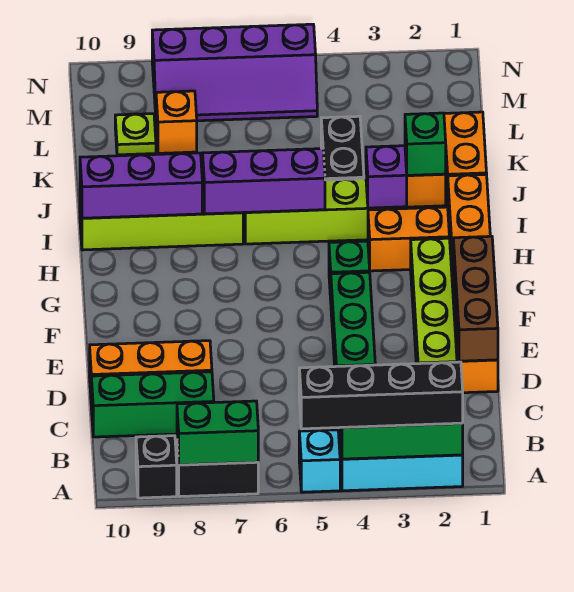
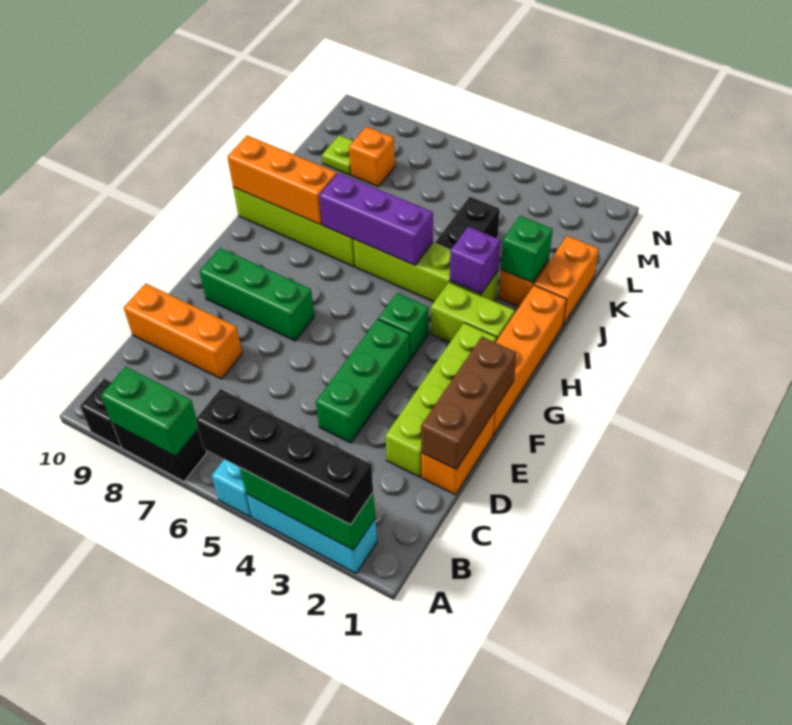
green brick C8:C10 level 1 -> green brick F7:F9 level 1
orange brick H2:H3 level 1 -> lime brick H2:H3 level 1
purple brick I8:I10 level 2 -> orange brick I8:I10 level 2
purple slope M5:N8 level 1 top N -> none

